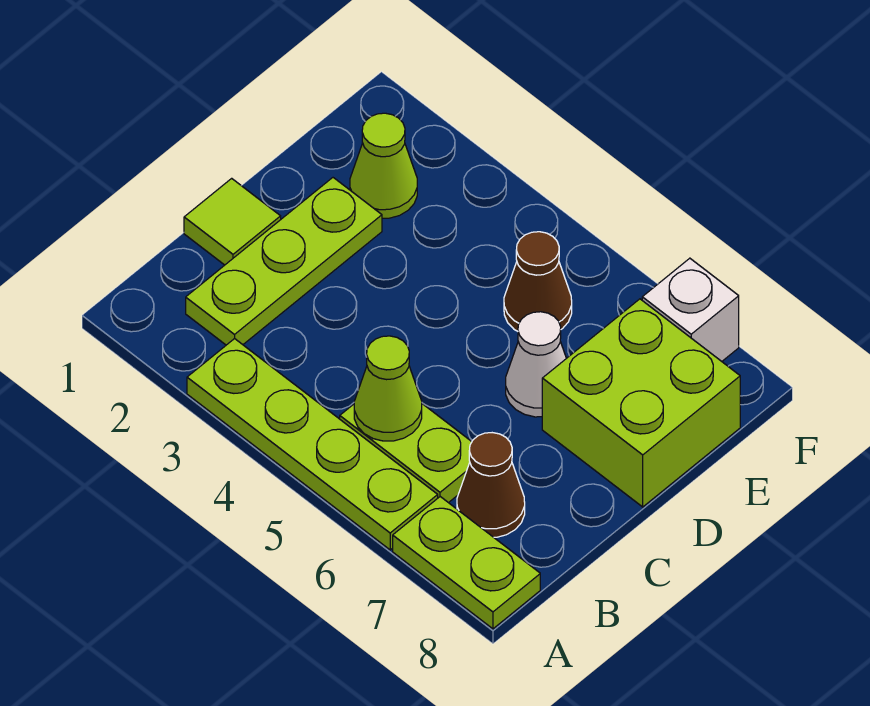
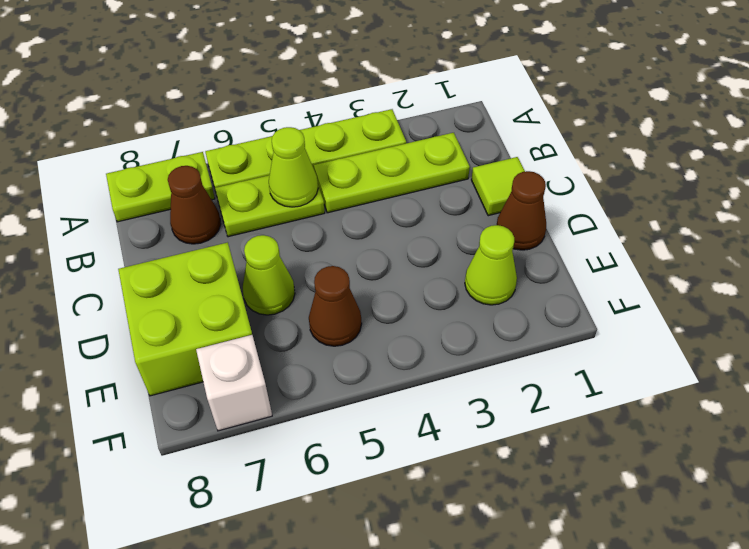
lime plate B2:D2 level 1 -> lime plate B2:B4 level 1
none -> brown cone D1 level 1
white cone D6 level 1 -> lime cone D6 level 1

